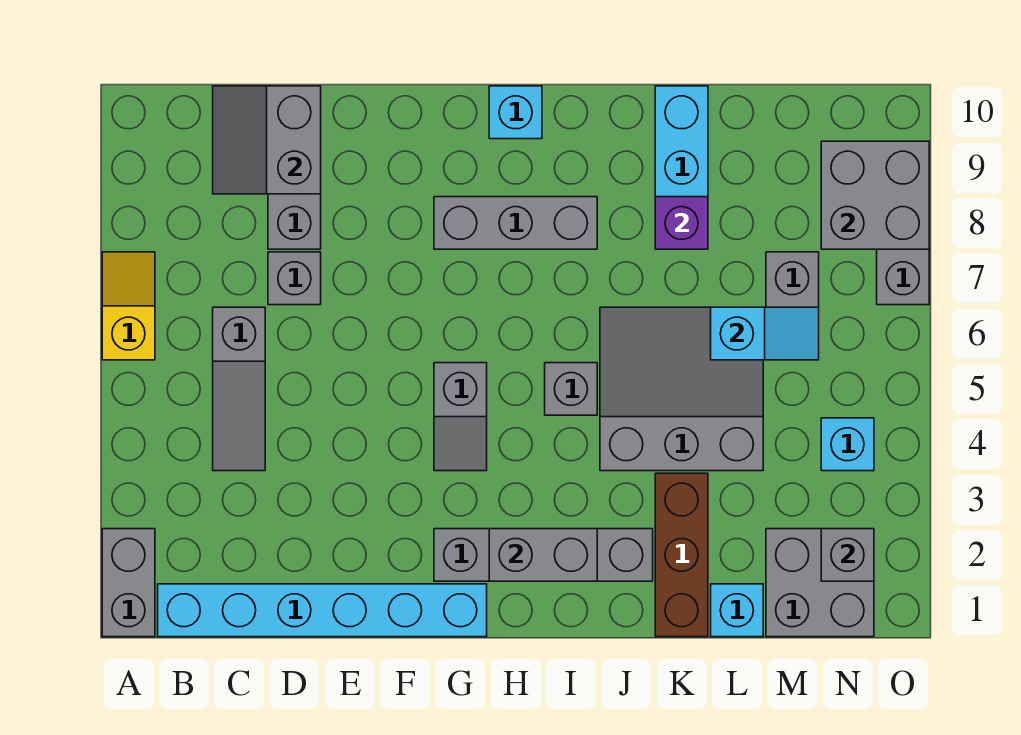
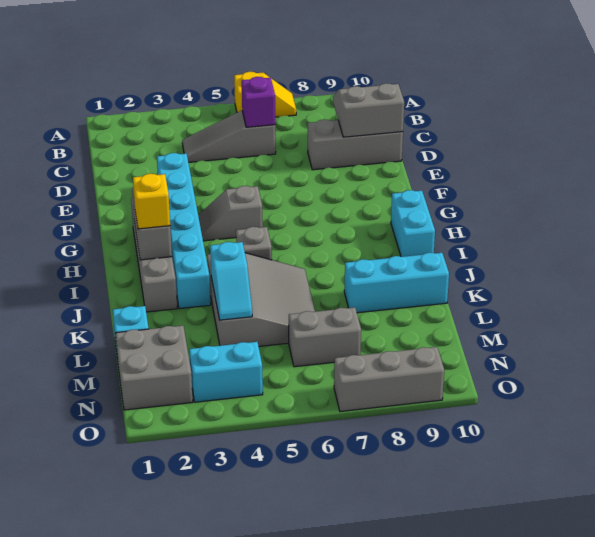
grey brick A1:A2 level 1 -> none
cyan brick B1:G1 level 1 -> cyan brick E3:J3 level 1
grey brick D7 level 1 -> none
grey brick G8:I8 level 1 -> none
cyan brick H10 level 1 -> cyan brick H10:I10 level 1
none -> yellow brick I2 level 3
brown brick K1:K3 level 1 -> none
purple brick K8 level 2 -> purple brick C6 level 2
cyan slope L6:M6 level 2 top L -> cyan slope K4:L4 level 2 top K
grey brick N2 level 2 -> none
cyan brick N4 level 1 -> cyan brick N3:N4 level 1
grey brick N8:O9 level 2 -> none

